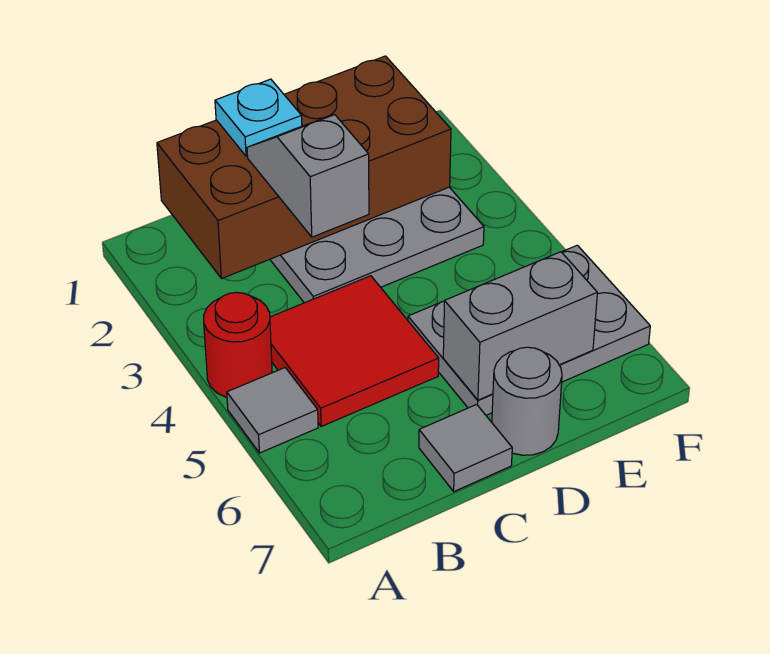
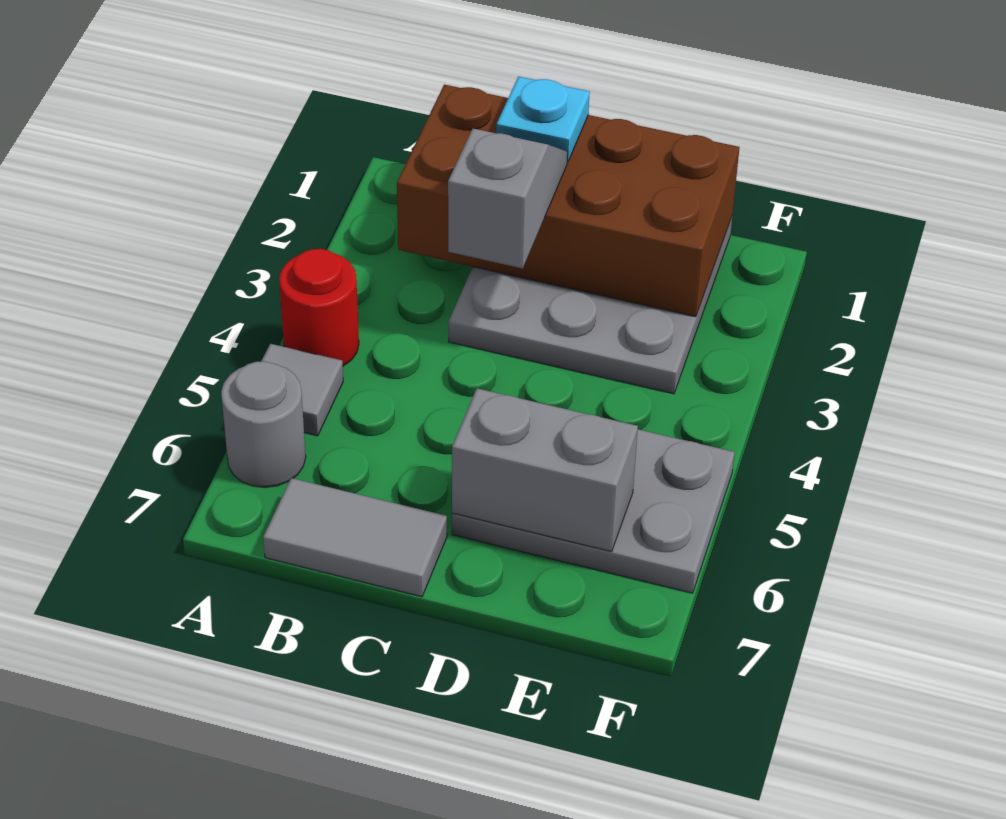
red tile B4:C5 level 1 -> none
grey tile C7 level 1 -> grey tile B7:C7 level 1
grey round brick D7 level 1 -> grey round brick A6 level 1

